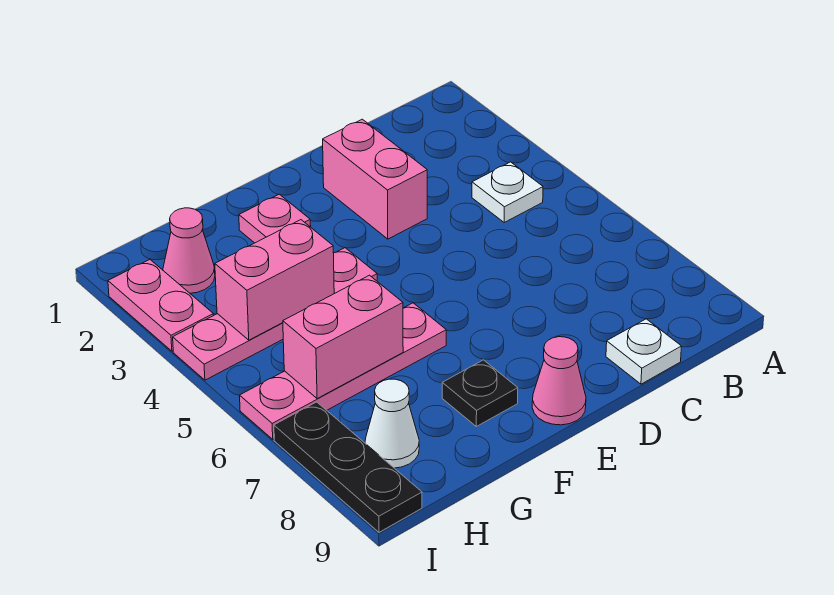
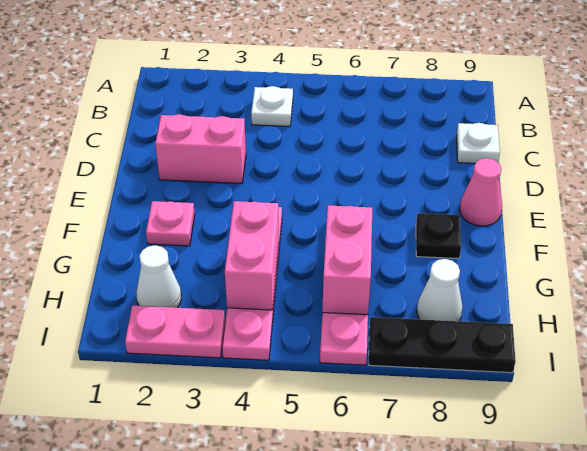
pink cone H2 level 1 -> white cone H2 level 1

